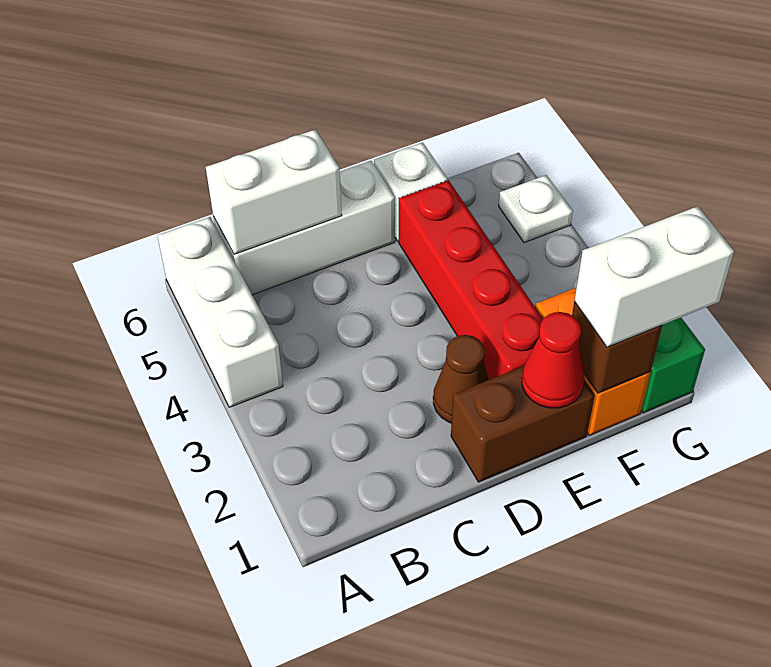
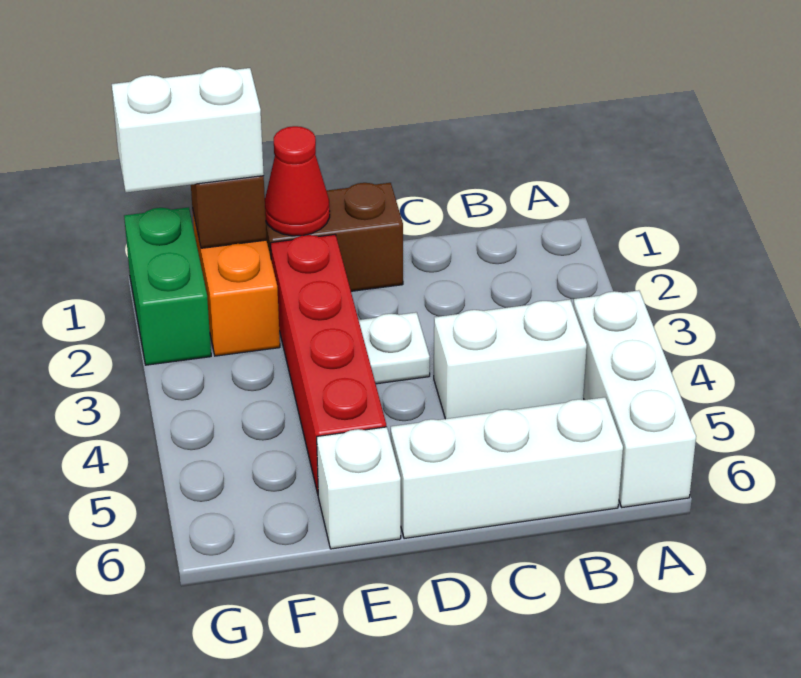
white brick B6:C6 level 2 -> white brick B4:C4 level 1
brown cone D2 level 1 -> none
white plate G5 level 1 -> white plate D3 level 1

